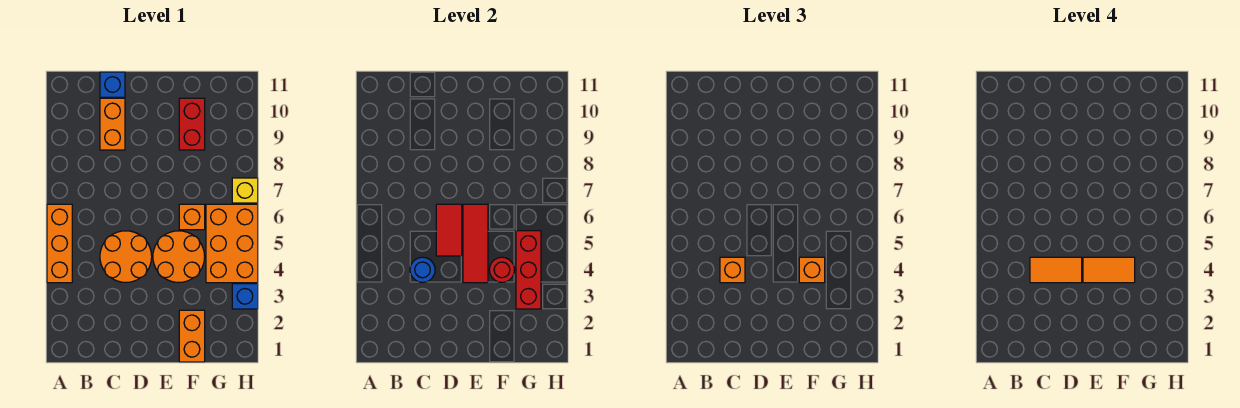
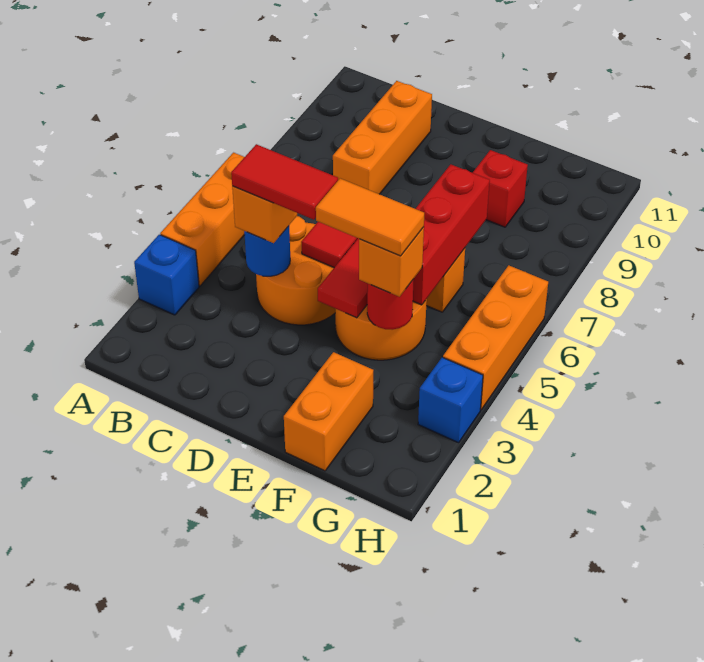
orange tile C4:D4 level 4 -> red tile C4:D4 level 4
orange brick C9:C10 level 1 -> orange brick C8:C10 level 1
blue brick C11 level 1 -> blue brick A3 level 1
red brick F9:F10 level 1 -> red brick F9 level 1
red brick G3:G5 level 2 -> red brick F5:F7 level 2
orange brick G4:H6 level 1 -> orange brick H4:H6 level 1
yellow brick H7 level 1 -> none

